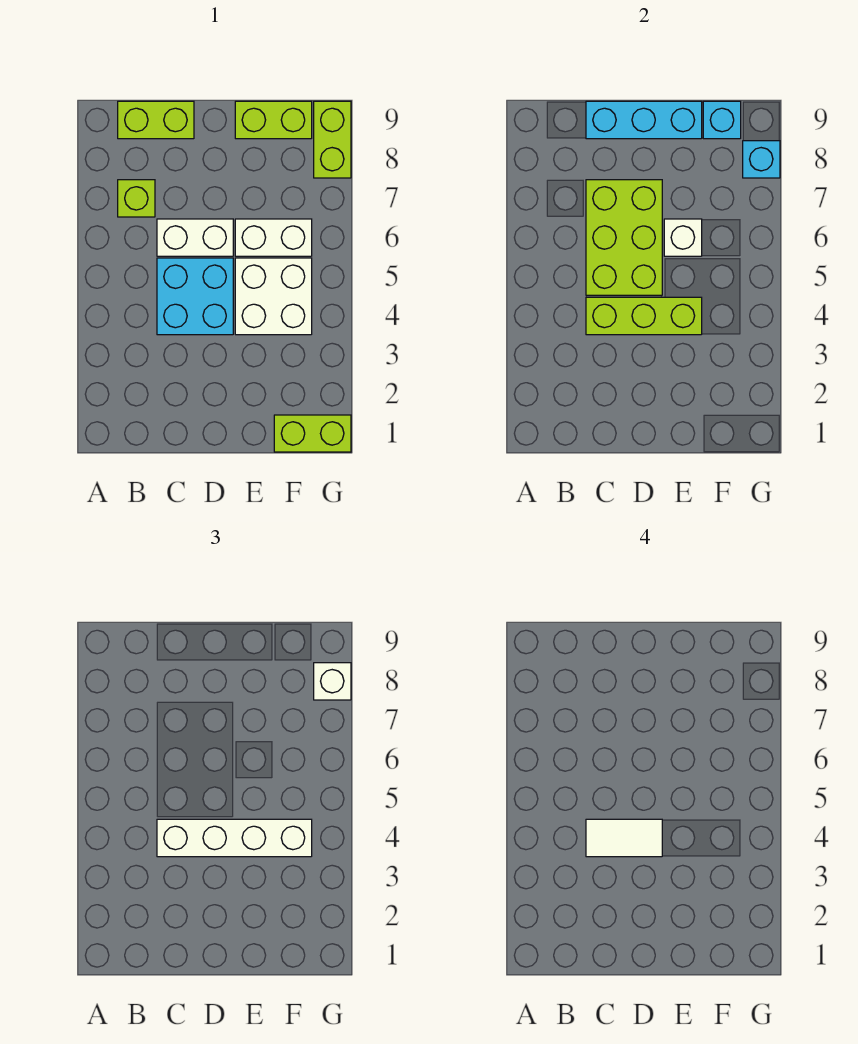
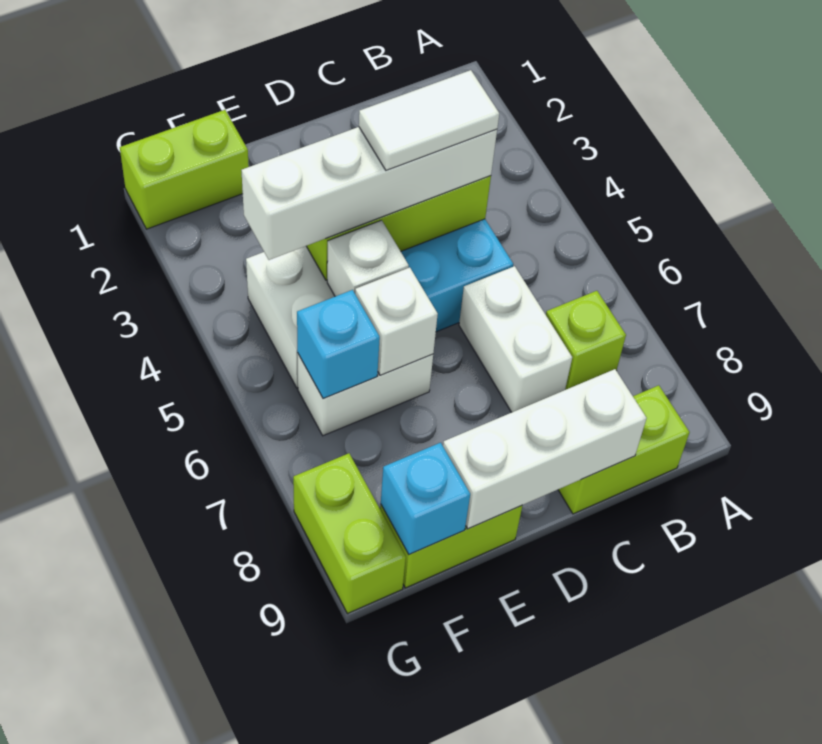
lime brick C5:D7 level 2 -> none
white brick C6:D6 level 1 -> white brick C6:C7 level 1
cyan brick C9:E9 level 2 -> white brick C9:E9 level 2
cyan brick G8 level 2 -> cyan brick F6 level 2
white brick G8 level 3 -> white brick E5 level 2

